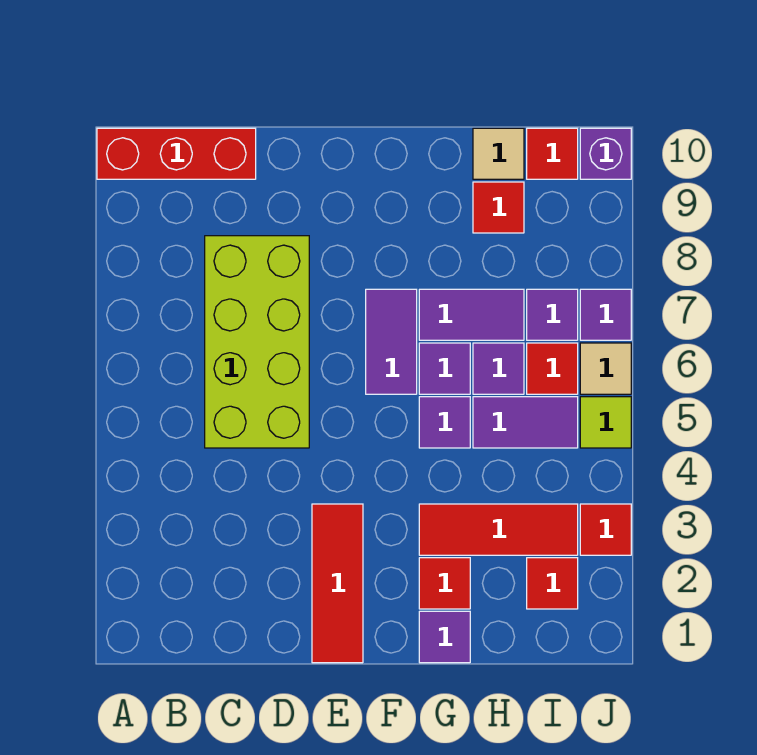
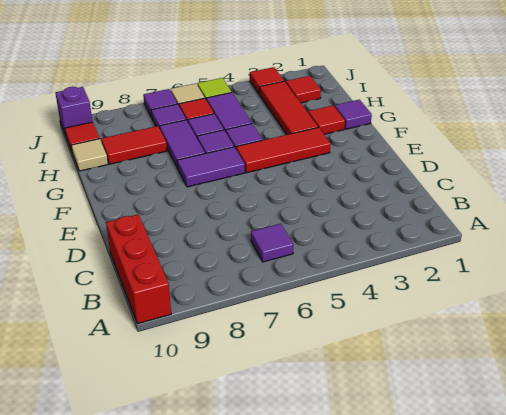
none -> purple tile B6 level 1
lime brick C5:D8 level 1 -> none
red tile E1:E3 level 1 -> red tile F3:F5 level 1
red tile H9 level 1 -> red tile H8:H9 level 1

